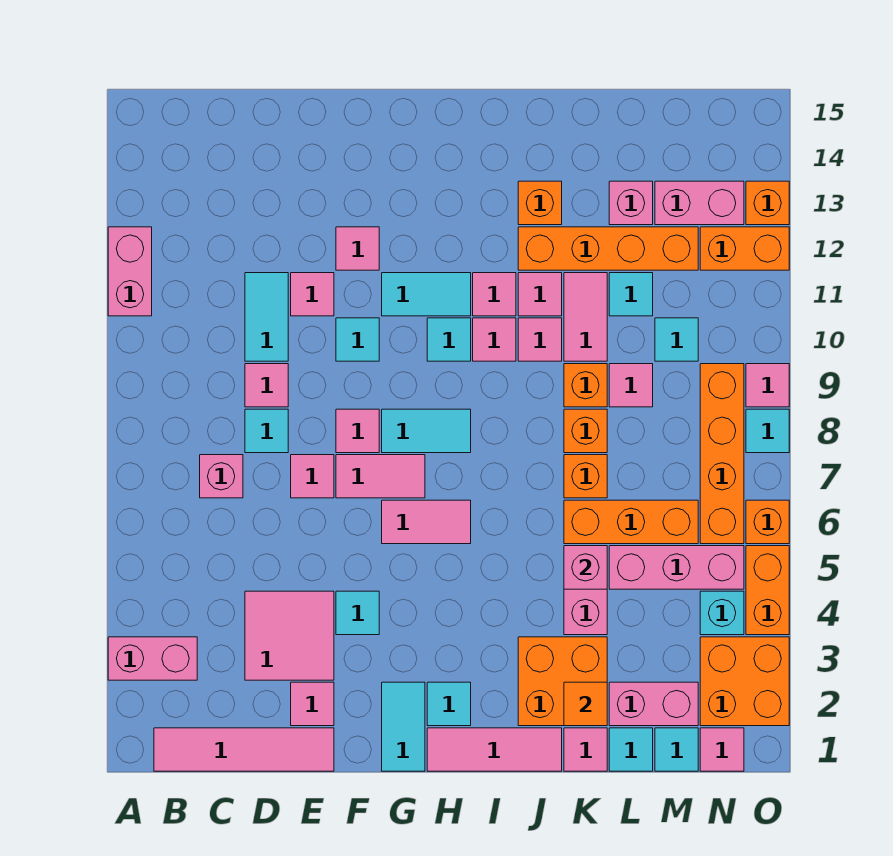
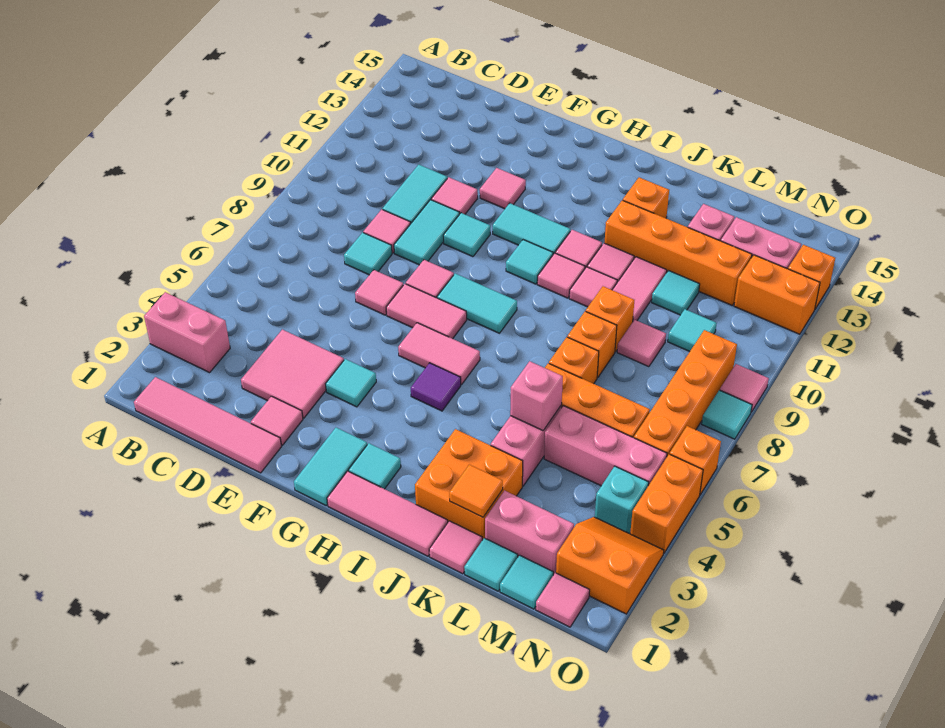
pink brick A11:A12 level 1 -> none
pink brick C7 level 1 -> none
none -> cyan tile E9:E10 level 1
none -> purple tile H5 level 1
orange brick N2:O3 level 1 -> orange slope N2:O3 level 1 top 2

